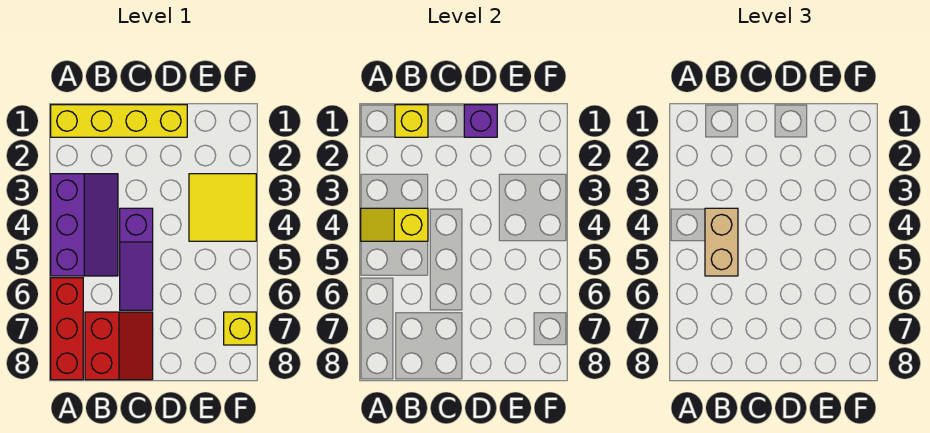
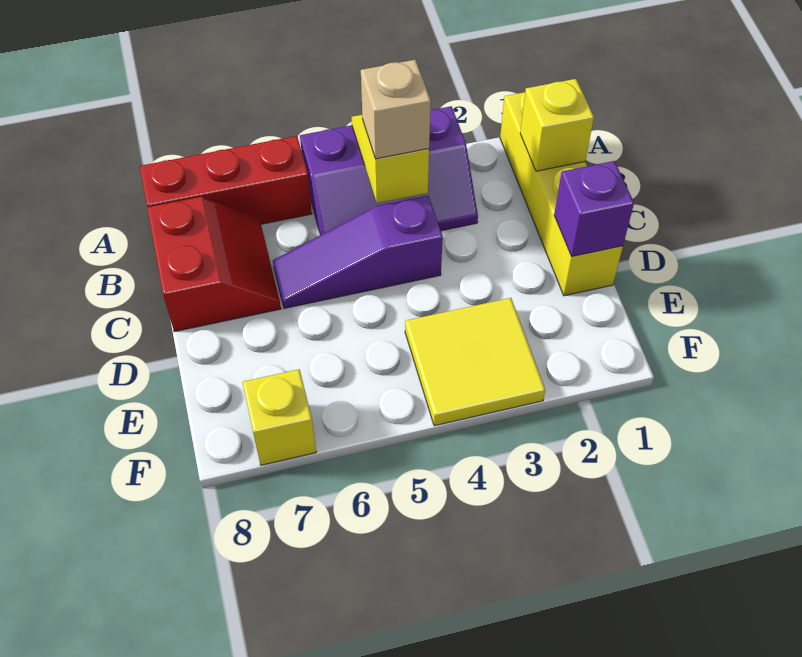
tan brick B4:B5 level 3 -> tan brick B4 level 3
red slope B7:C8 level 1 top B -> red slope B7:C8 level 1 top 8

